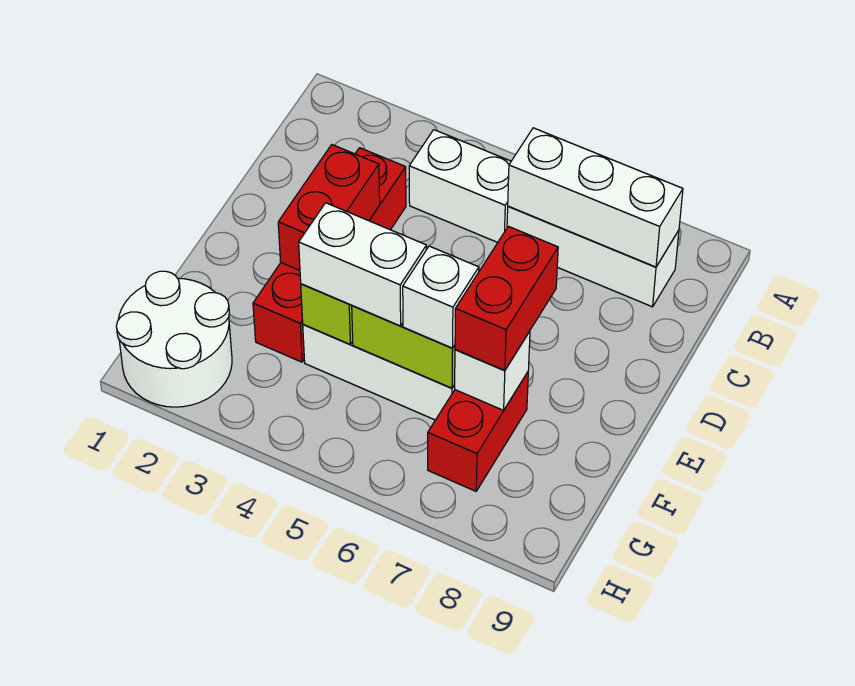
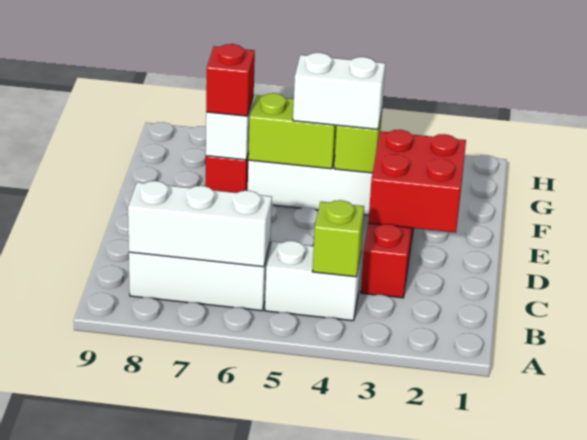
none -> lime brick B4 level 2
red brick D3:E3 level 2 -> red brick D2:E3 level 2
red brick E7:F7 level 3 -> red brick F7 level 3
white brick F6 level 3 -> none
white round brick G1:H2 level 1 -> none

